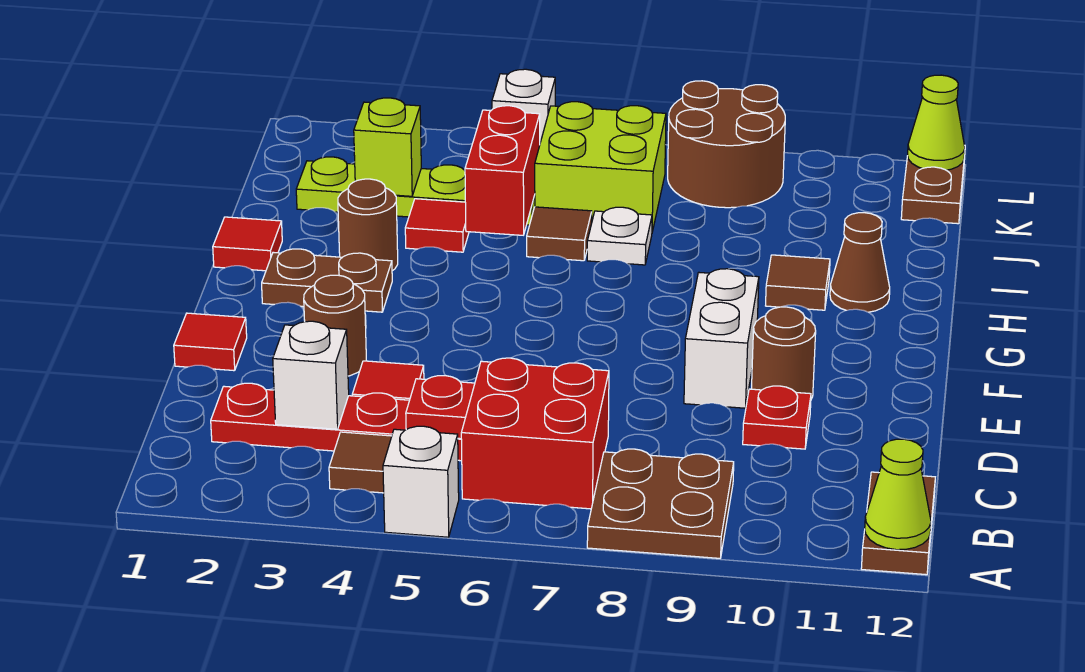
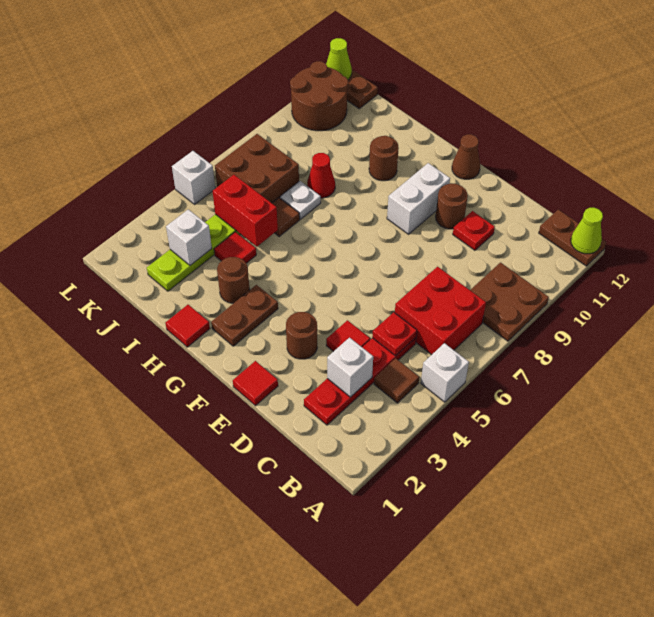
white brick E9:F9 level 1 -> white brick F9:F10 level 1
brown tile H10 level 1 -> brown round brick H10 level 1
brown cone H11 level 1 -> brown cone F12 level 1
none -> red cone I8 level 1
lime brick J3 level 2 -> white brick J3 level 2
lime brick J6:K7 level 1 -> brown brick J6:K7 level 1
brown round brick K8:L9 level 1 -> brown round brick K10:L11 level 1

